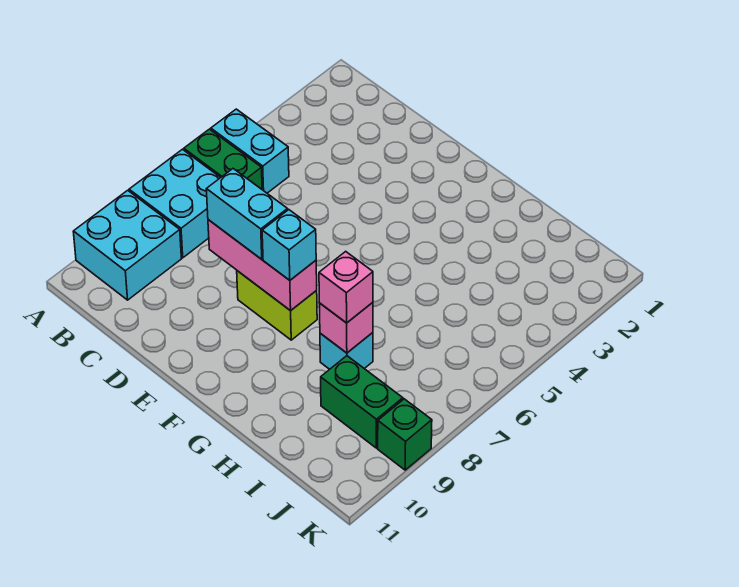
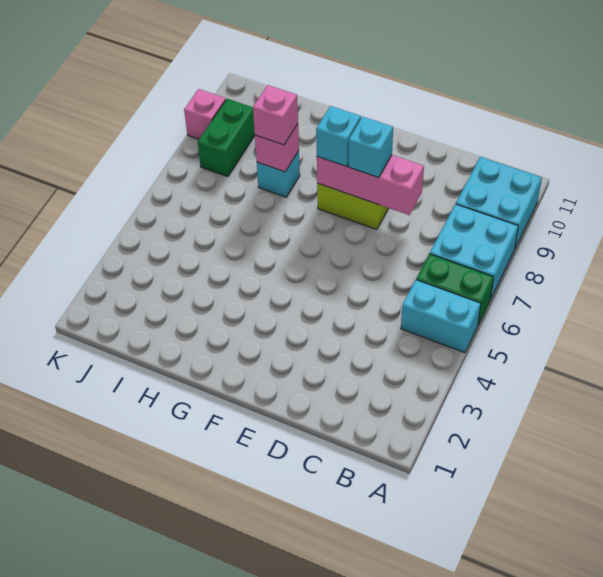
cyan brick D8:E8 level 3 -> cyan brick E8 level 3
green brick I9:J9 level 1 -> green brick J8:J9 level 1
green brick K9 level 1 -> pink brick K9 level 1

